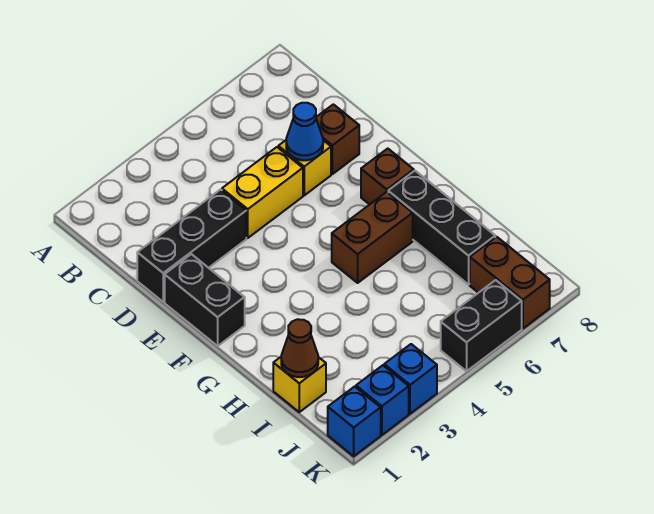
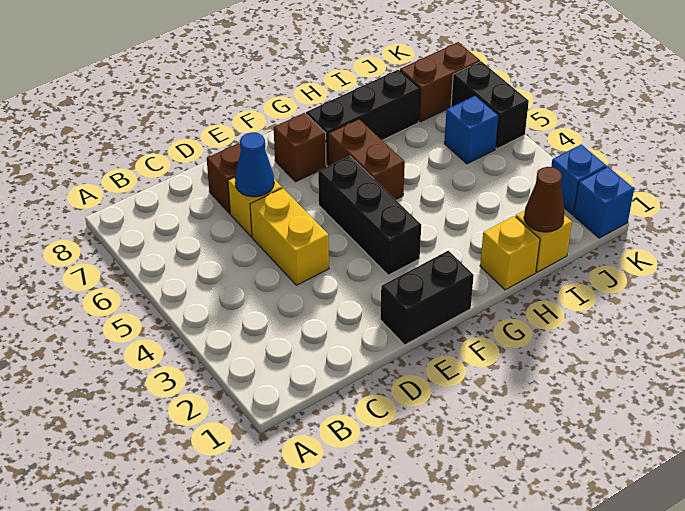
black brick D1:D3 level 1 -> black brick F3:F5 level 1
none -> yellow brick H1 level 1
blue brick K3 level 1 -> blue brick J5 level 1

